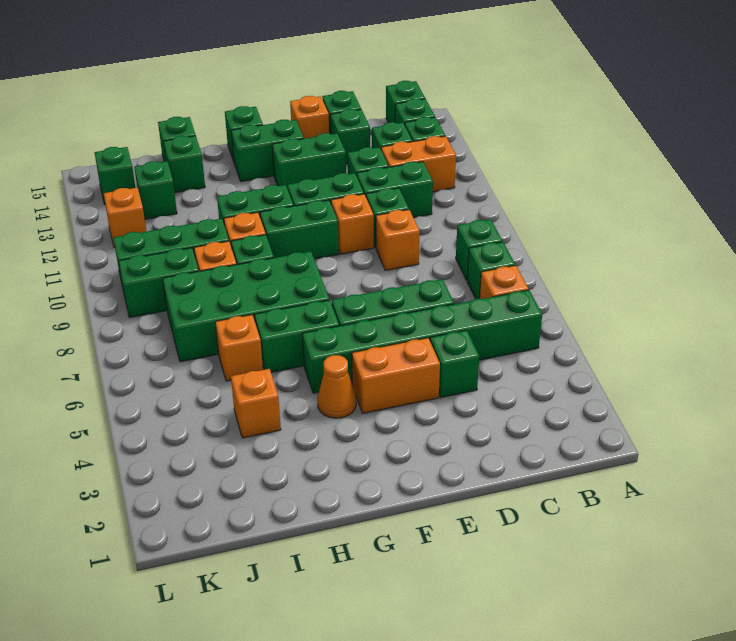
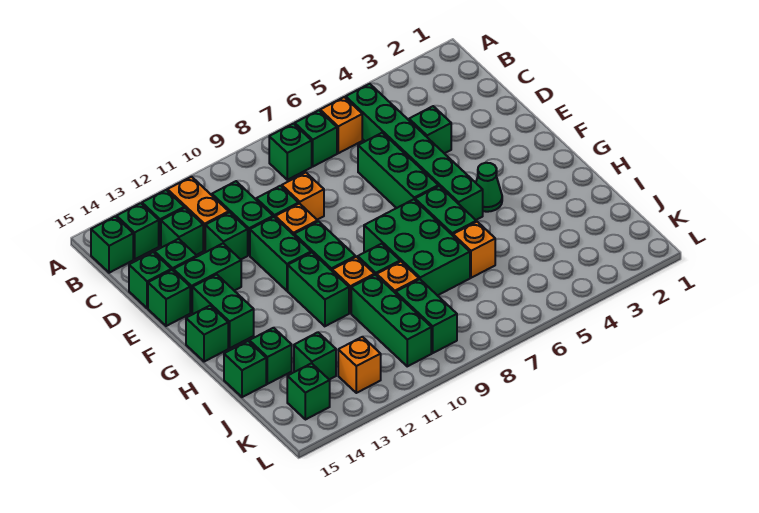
orange brick E4:F4 level 1 -> none
green brick E13:F13 level 1 -> green brick E13:E14 level 1
orange brick E15 level 1 -> green brick E15 level 1
orange cone G4 level 1 -> green cone G4 level 1
green brick G7:J8 level 1 -> green brick G7:I8 level 1
orange brick I4 level 1 -> none

